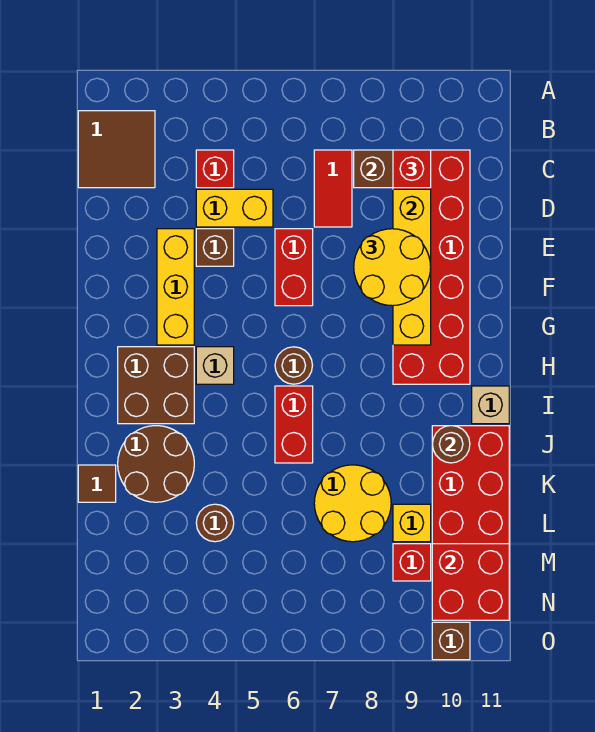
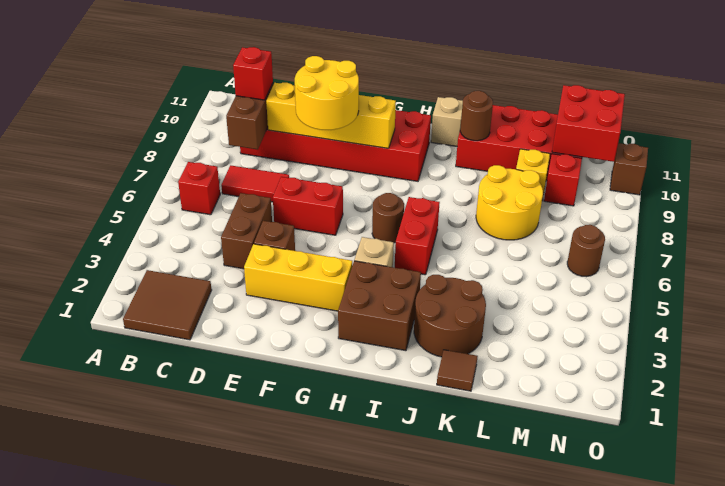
red brick C4 level 1 -> red brick B6 level 1
yellow brick D4:D5 level 1 -> brown brick D4:D5 level 1
red brick I6:J6 level 1 -> red brick I5:I6 level 1
brown round brick L4 level 1 -> brown round brick N6 level 1

